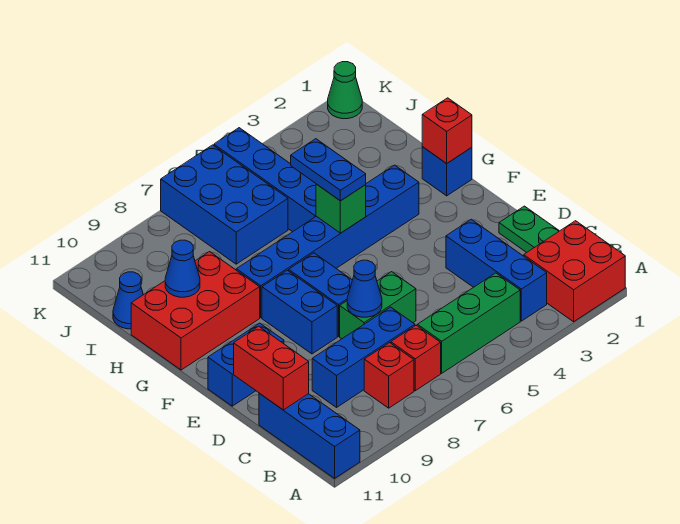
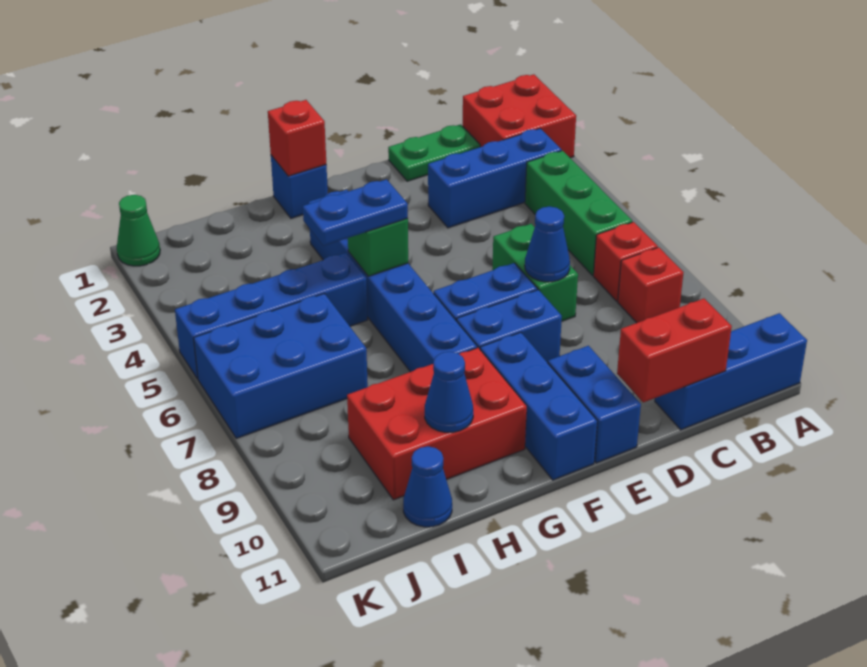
blue brick C7:C9 level 1 -> blue brick F9:F11 level 1
red brick G9:H11 level 1 -> red brick G9:I10 level 1

